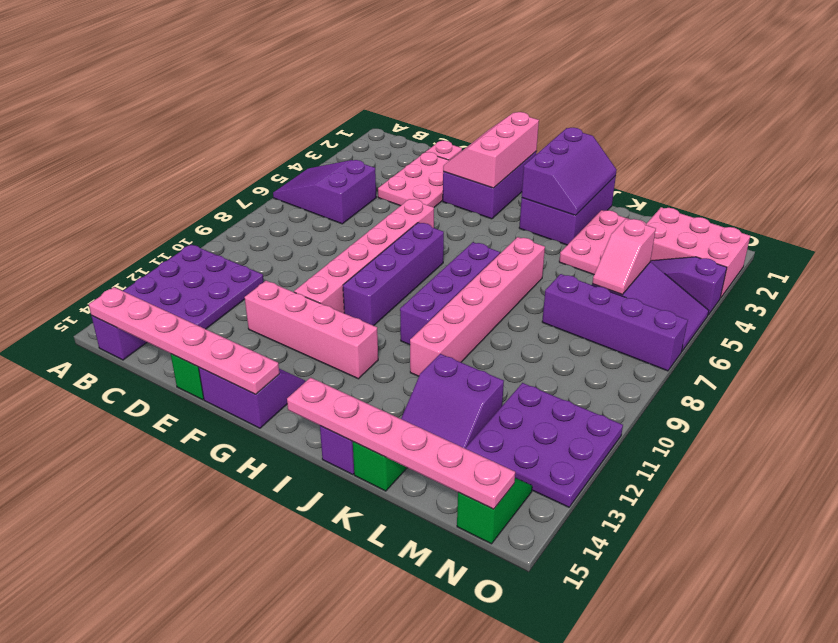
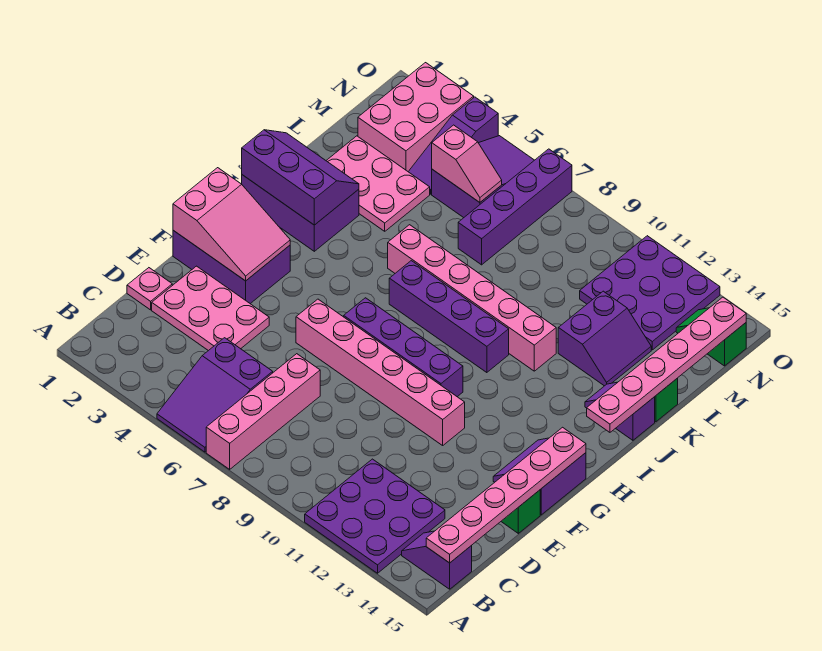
pink brick E12:H12 level 1 -> pink brick A7:D7 level 1
pink slope F1:G3 level 2 top G -> pink slope F1:G3 level 2 top 1

